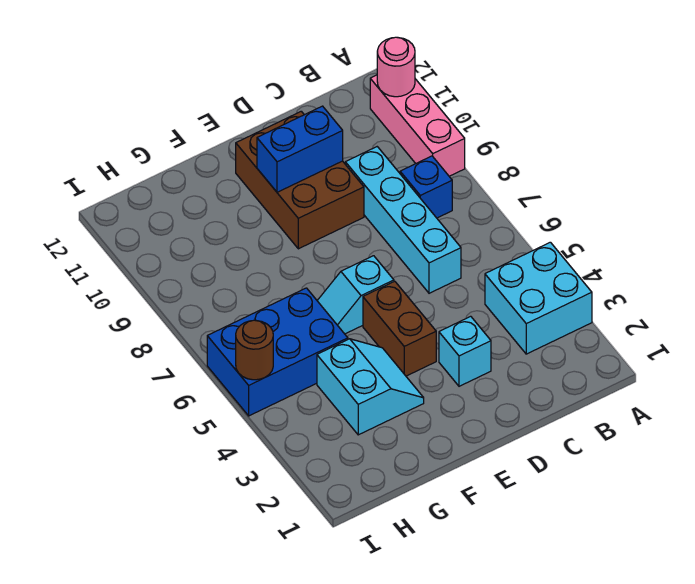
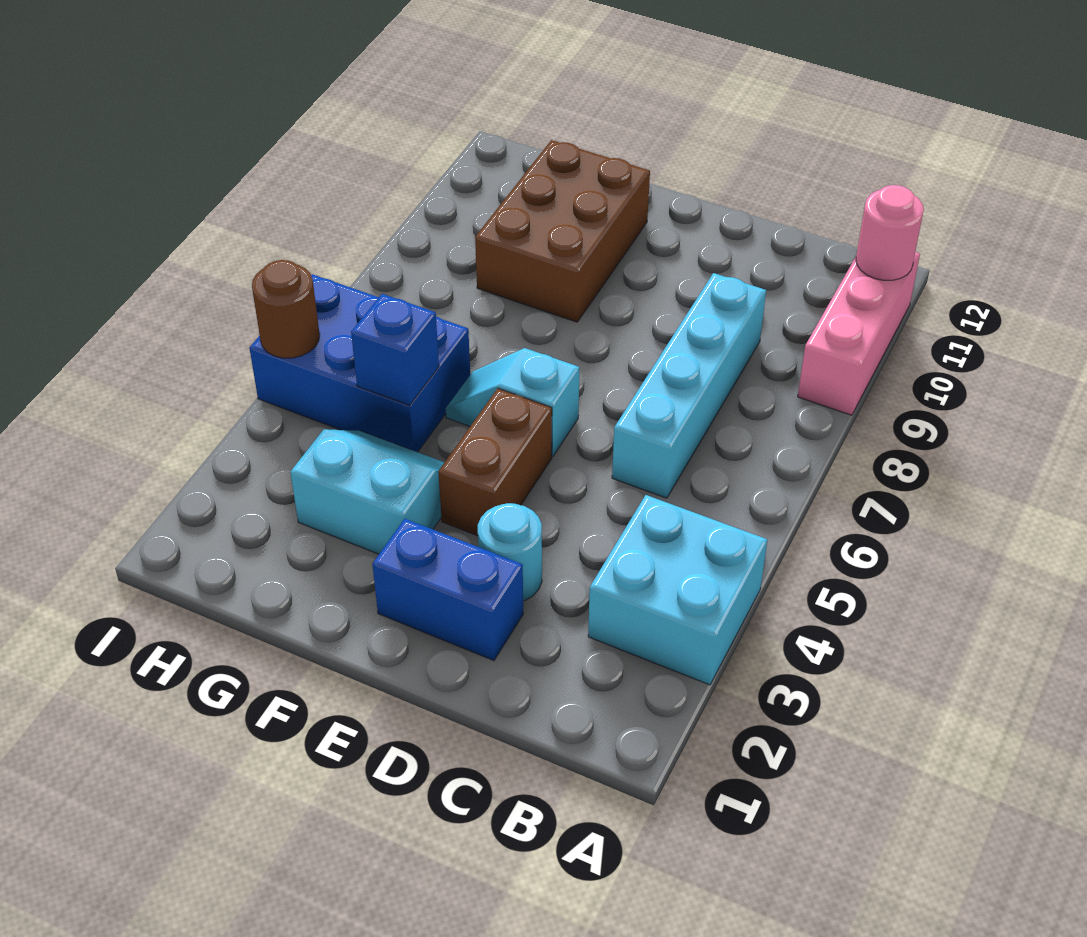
blue brick B8 level 1 -> blue brick G5 level 2
cyan brick D3 level 1 -> cyan round brick D3 level 1
brown brick D9:E11 level 1 -> brown brick F9:G11 level 1
blue brick D10:E10 level 2 -> blue brick D2:E2 level 1
cyan slope F3:G4 level 1 top G -> cyan slope F3:G4 level 1 top 3

